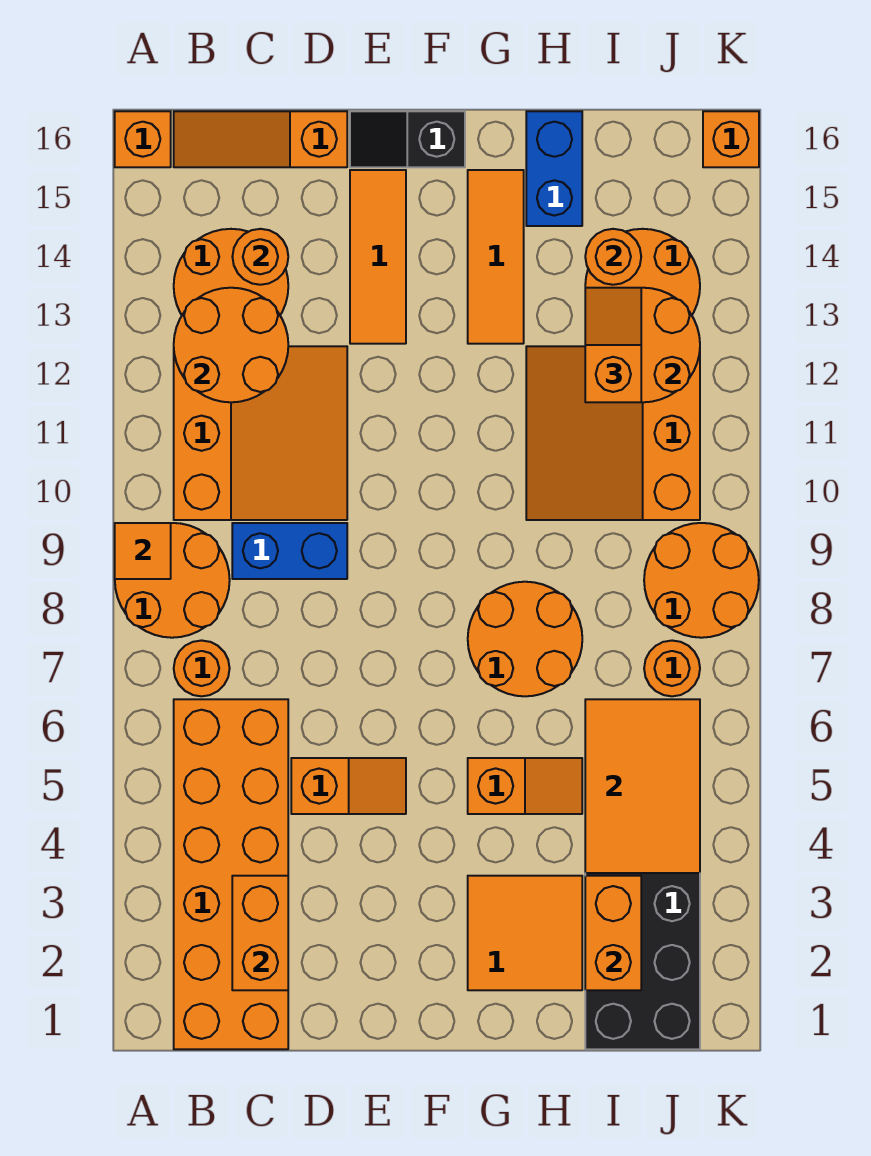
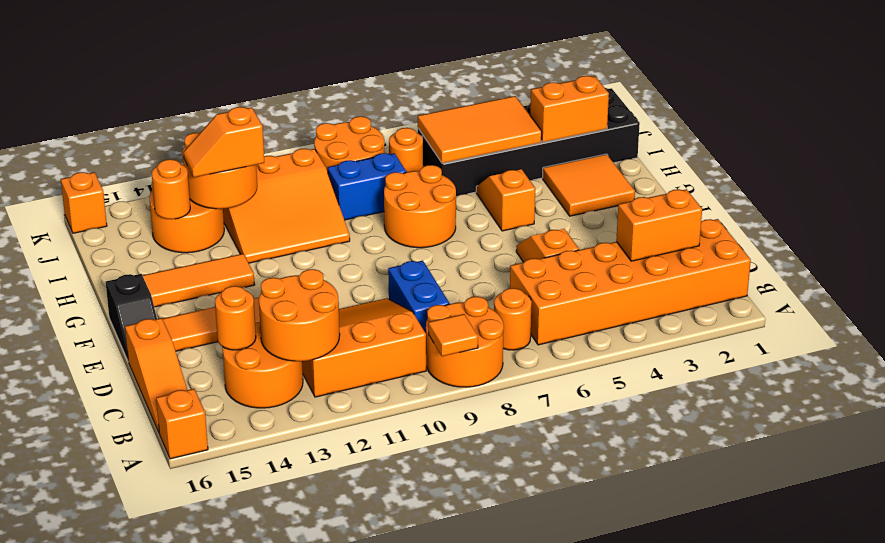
blue brick H15:H16 level 1 -> blue brick I8:I9 level 1

